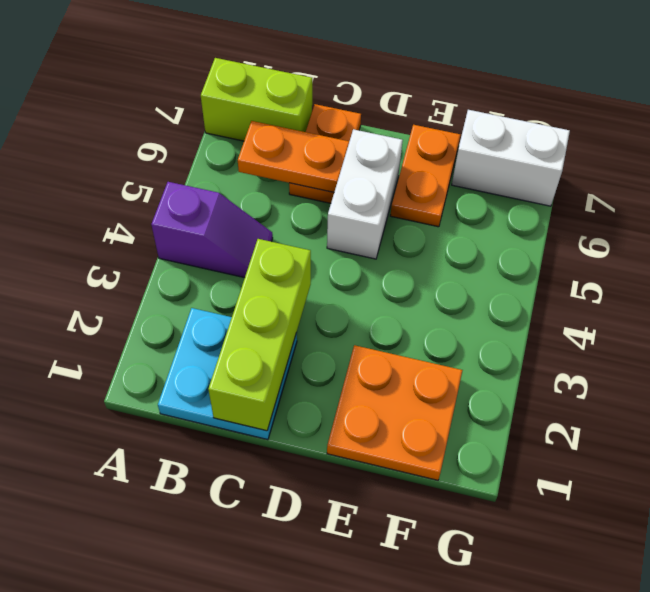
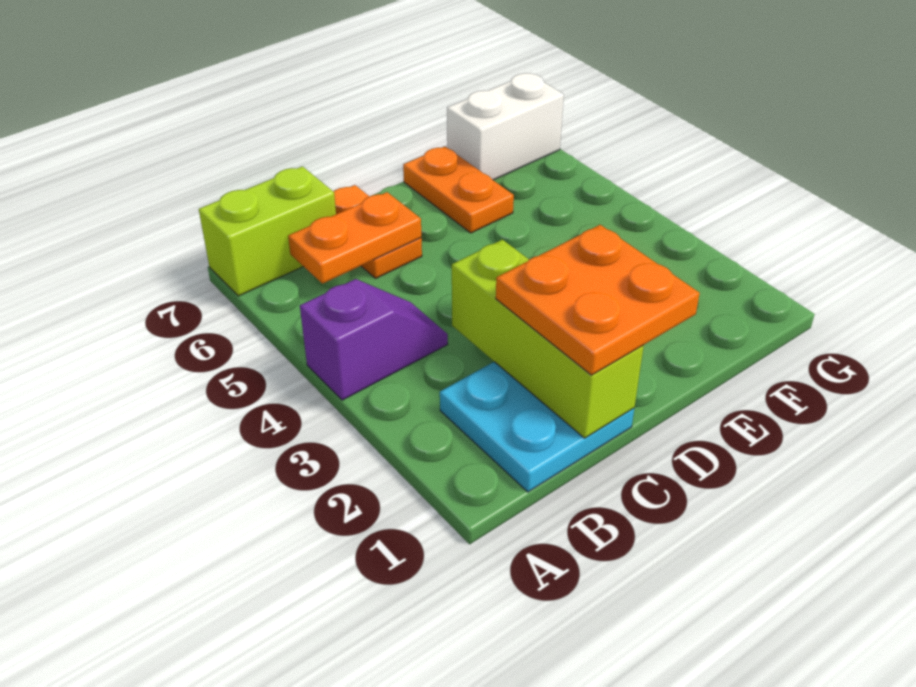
white brick D5:D6 level 1 -> none
orange plate E1:F2 level 1 -> orange plate C1:D2 level 3

